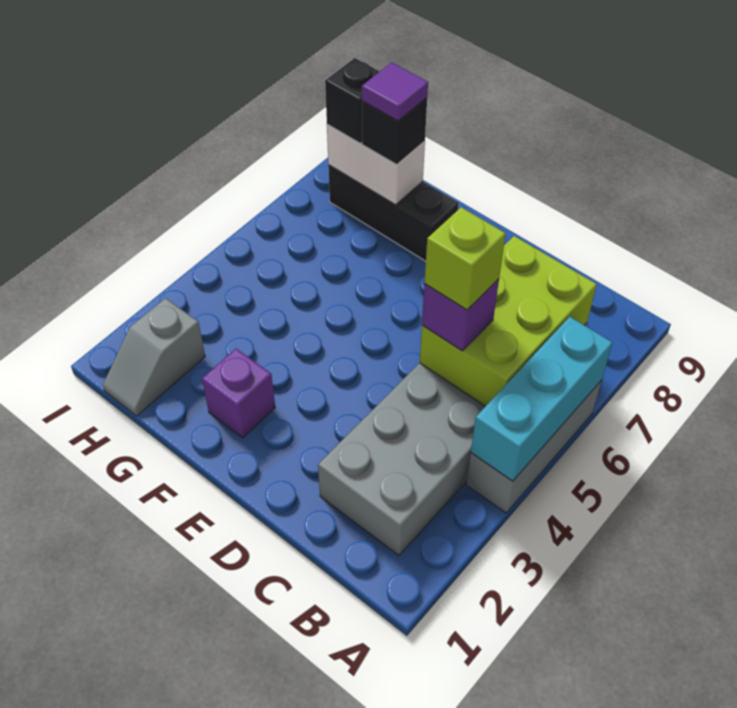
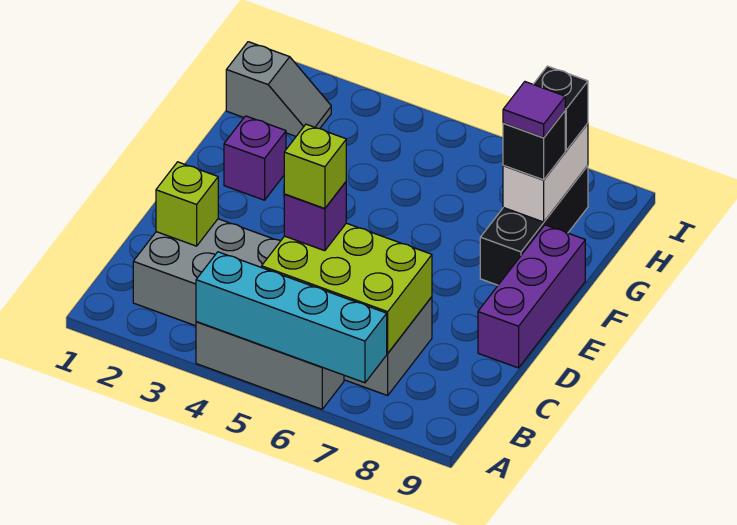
cyan brick A4:A6 level 2 -> cyan brick A4:A7 level 2
none -> lime brick C2 level 2
none -> purple brick D9:F9 level 1
grey slope H1:H2 level 1 top 2 -> grey slope H1:H2 level 1 top 1

